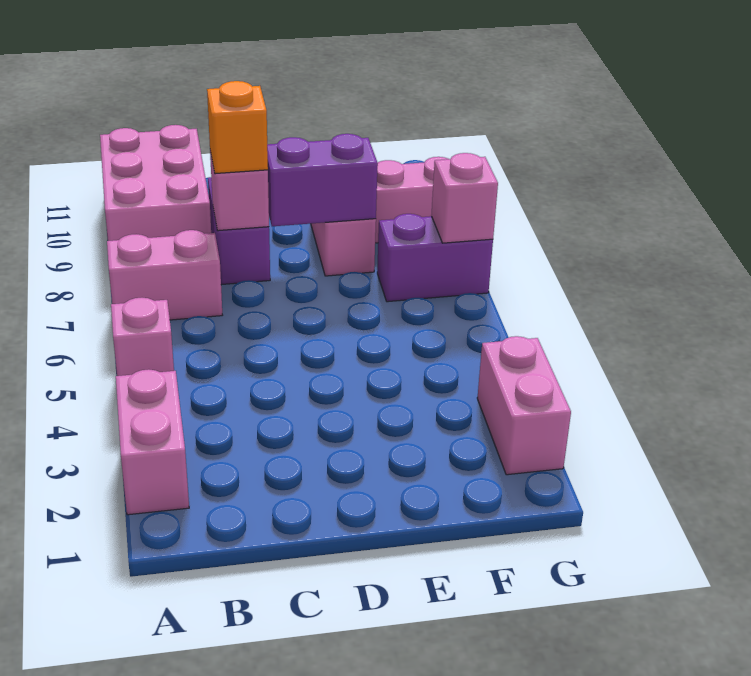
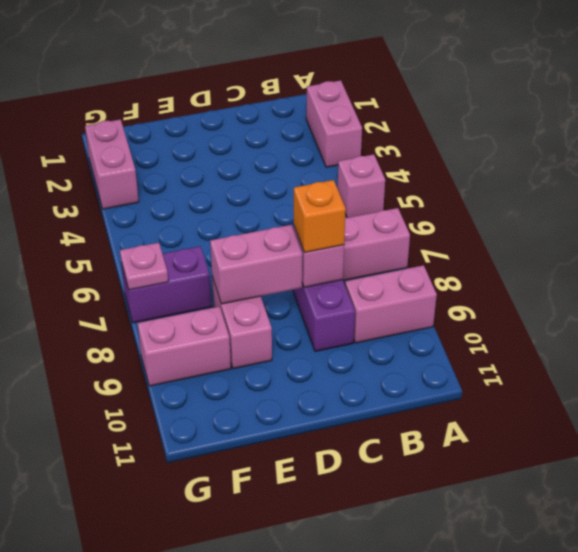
pink brick A9:B11 level 1 -> pink brick A9:B9 level 1
purple brick D8:E8 level 2 -> pink brick D8:E8 level 2
pink brick G7 level 2 -> pink plate G7 level 2

